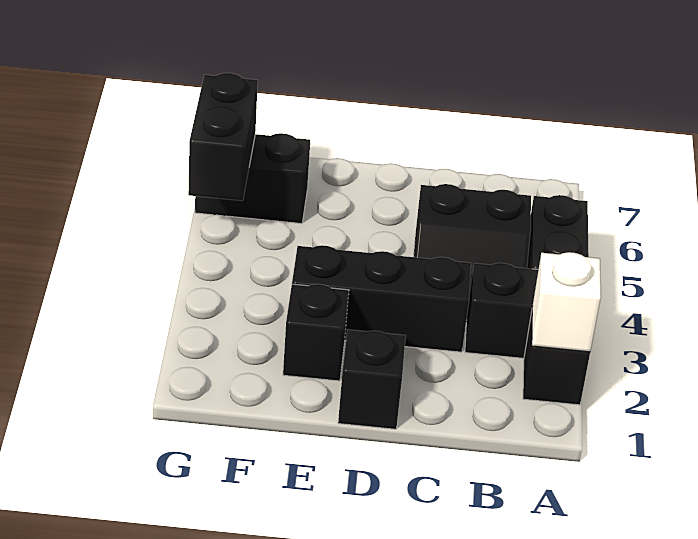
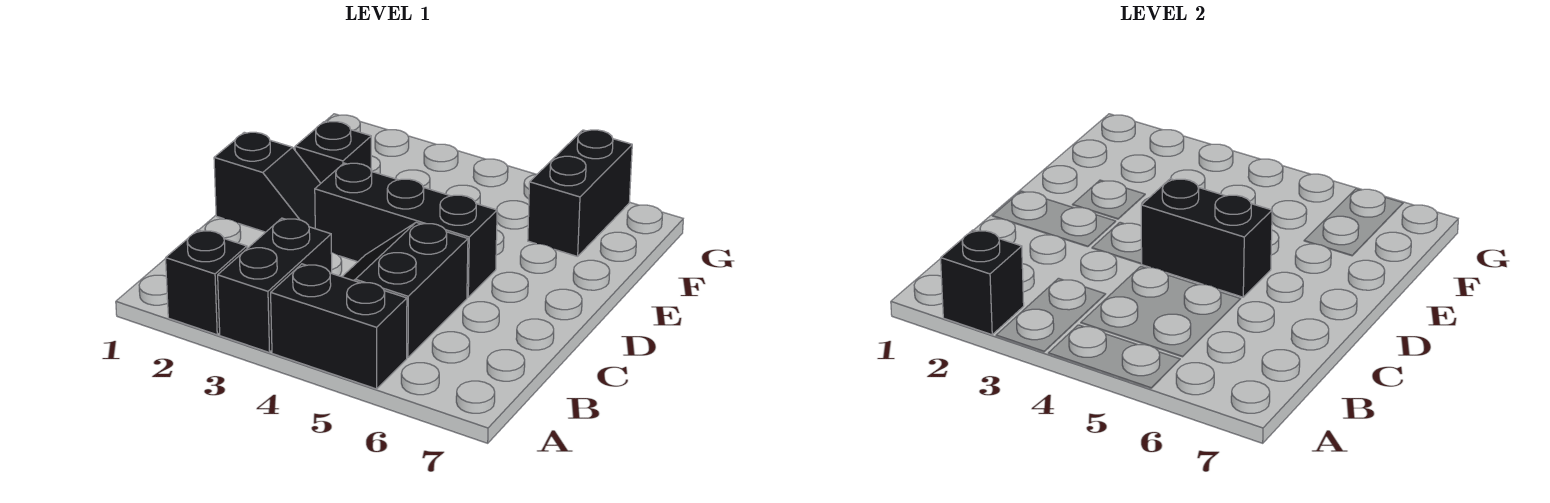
white brick A2 level 2 -> black brick A2 level 2
black brick C3:E3 level 1 -> black brick D3:D5 level 1
black brick G5:G6 level 2 -> black brick D4:D5 level 2

